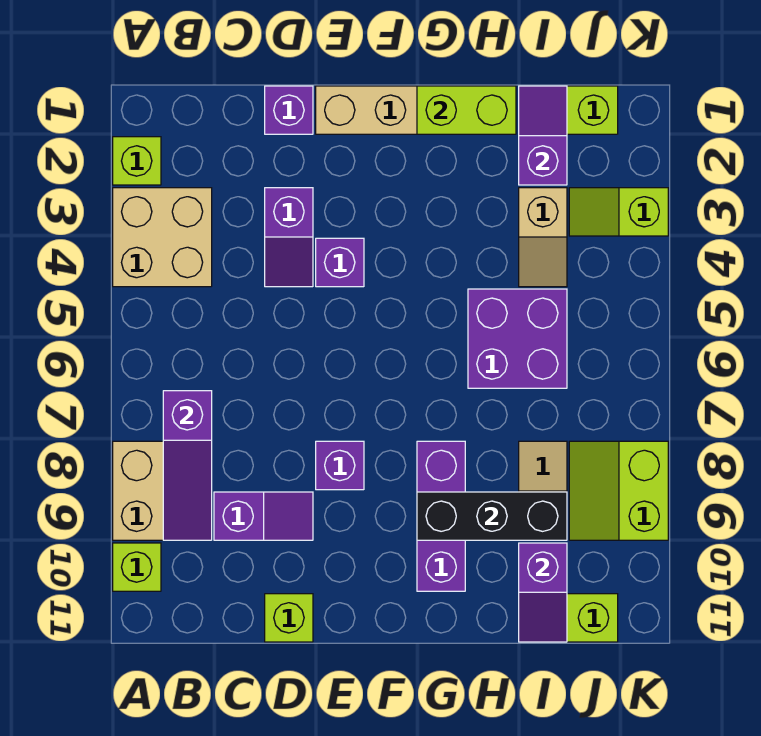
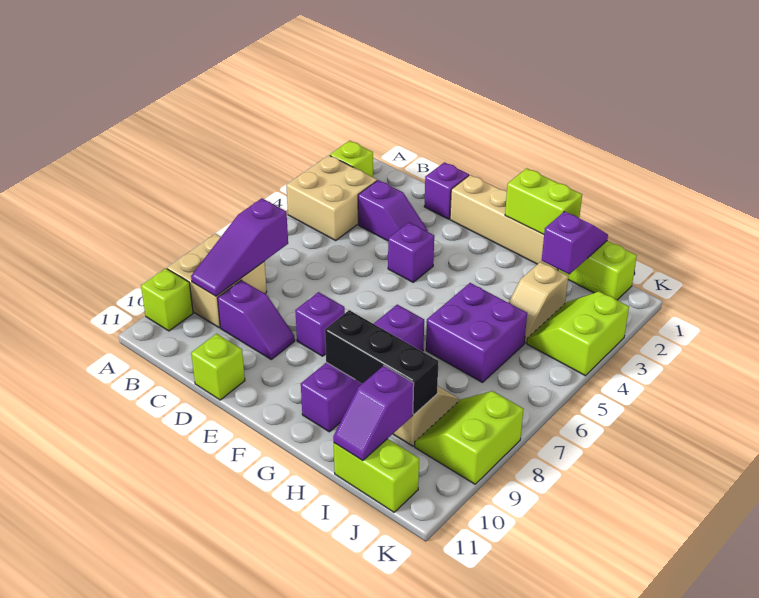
purple slope D3:D4 level 1 top 3 -> purple slope C3:D3 level 1 top C
purple brick G8:G10 level 1 -> purple brick G7:G10 level 1
lime slope J3:K3 level 1 top K -> lime slope J3:K4 level 1 top K

